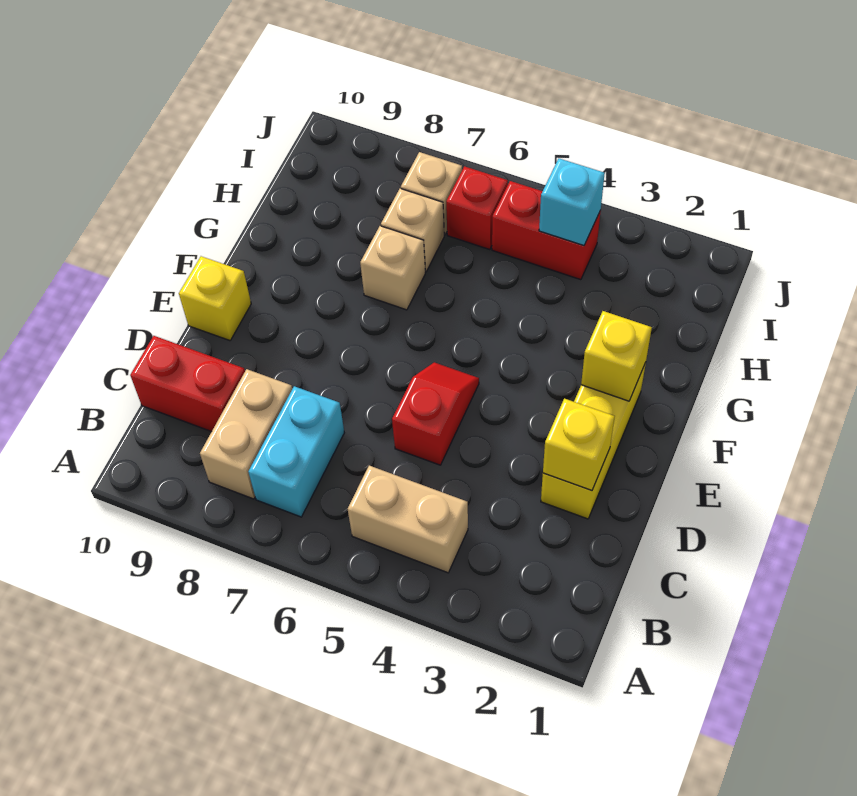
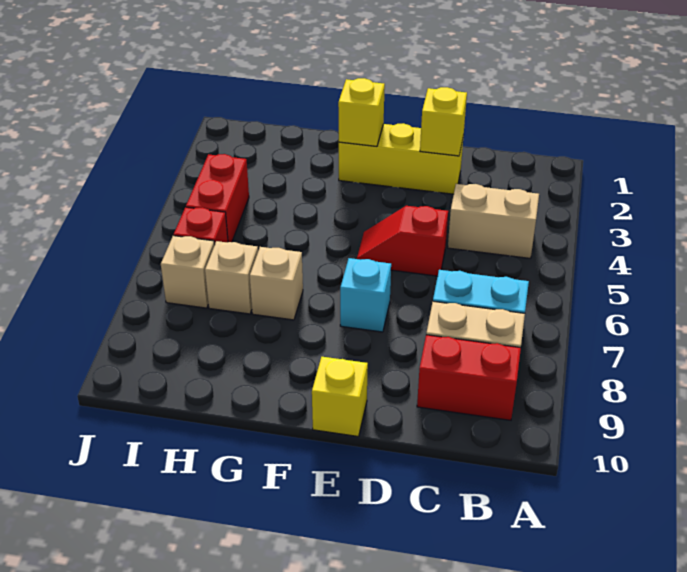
tan brick B4:B5 level 1 -> tan brick B4:C4 level 1
red brick C9:C10 level 1 -> red brick B9:C9 level 1
cyan brick I4 level 2 -> cyan brick E7 level 1

